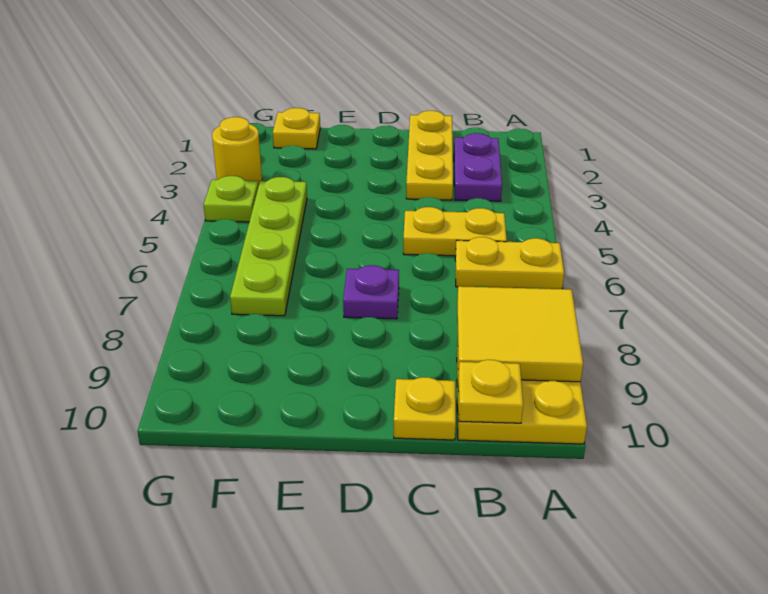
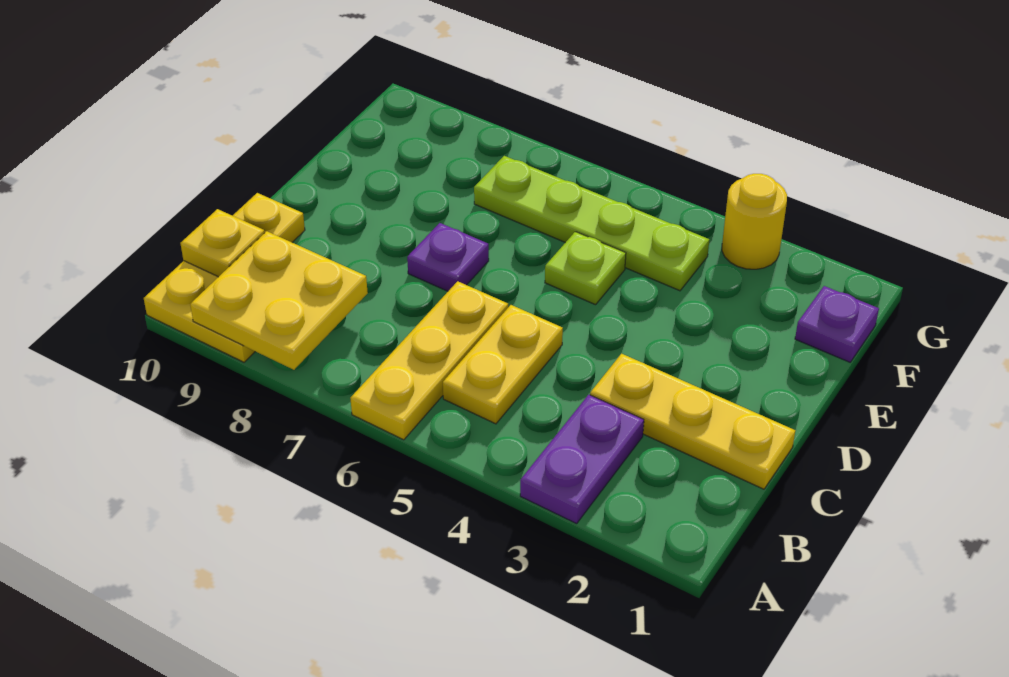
yellow plate A6:B6 level 1 -> yellow plate A6:C6 level 1
yellow tile A8:B9 level 2 -> yellow plate A8:B9 level 2
purple plate B2:B3 level 1 -> purple plate A3:B3 level 1
yellow plate F1 level 1 -> purple plate F1 level 1
lime plate G4 level 1 -> lime plate E5 level 1

